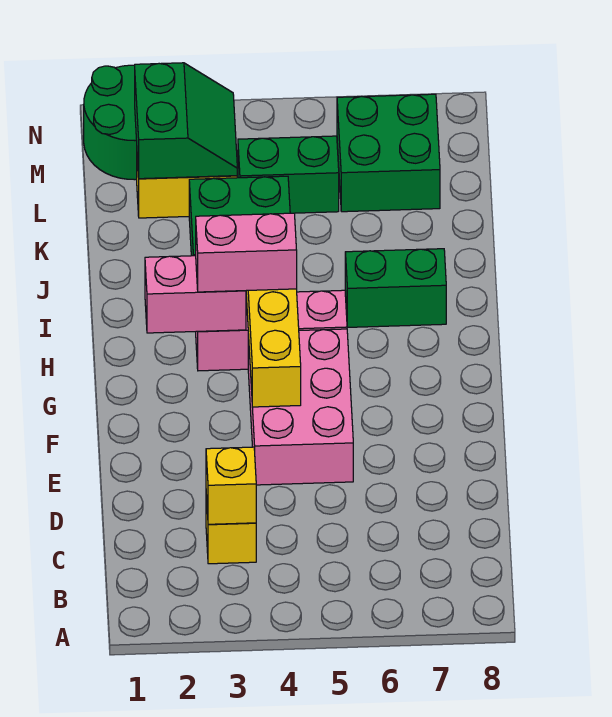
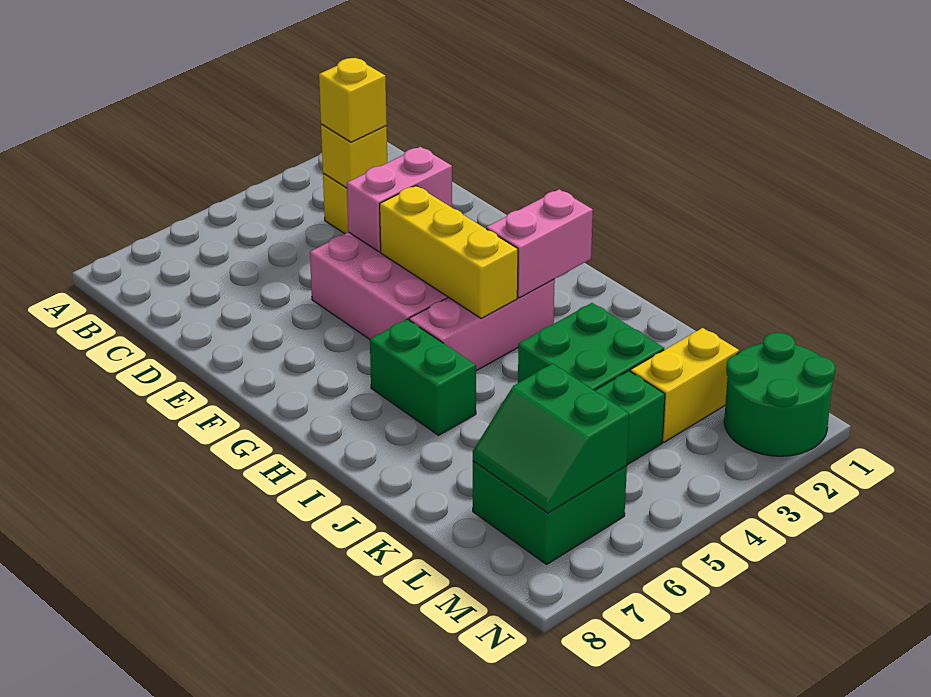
none -> yellow brick C3 level 3
pink brick H3:H4 level 3 -> pink brick E3:E4 level 2
green brick I6:I7 level 1 -> green brick H6:I6 level 1
green slope L2:M3 level 2 top 2 -> green slope L6:M7 level 2 top 6

